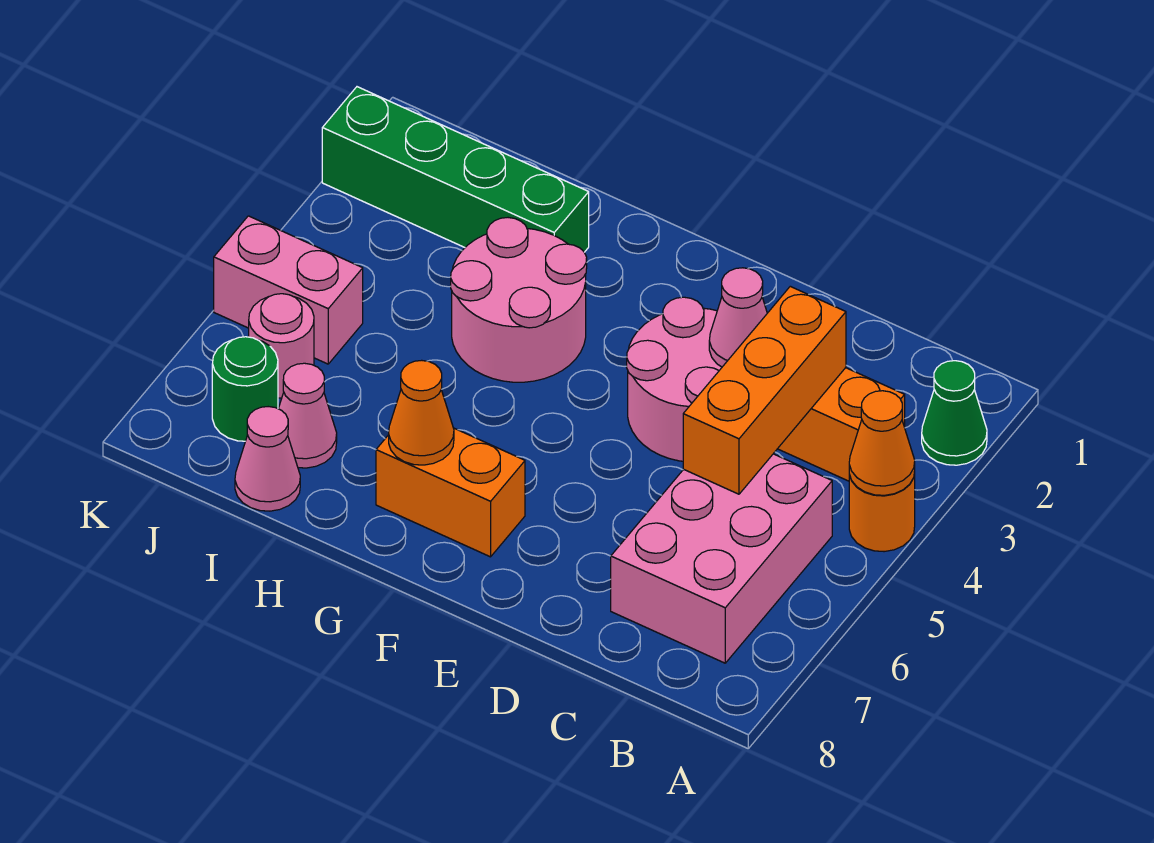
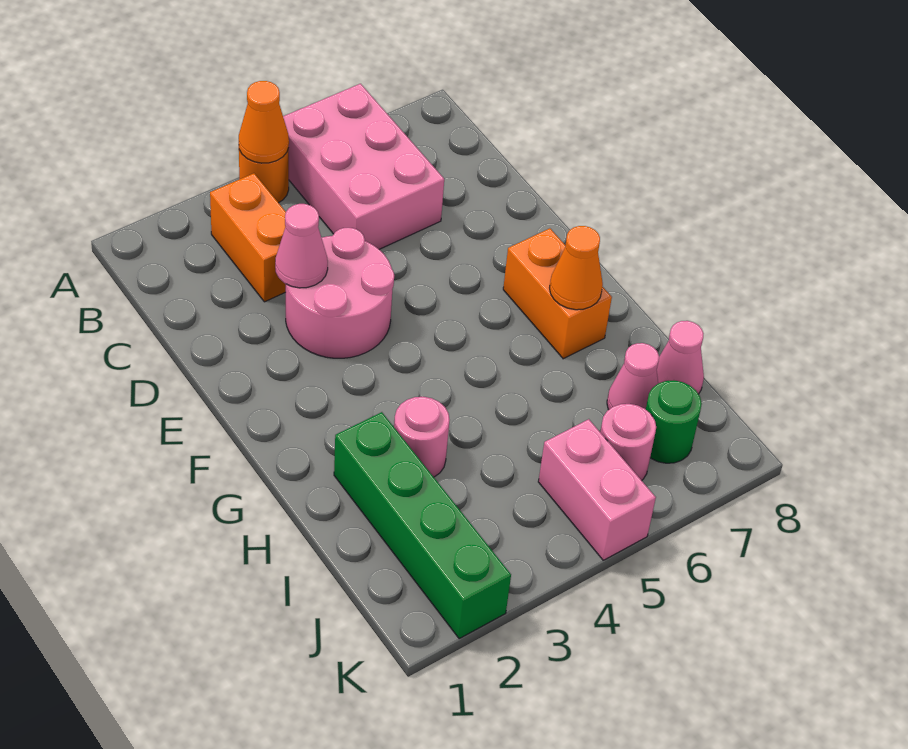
green cone A2 level 1 -> none
pink brick B5:C7 level 1 -> pink brick A5:C6 level 1
orange brick C3:C5 level 2 -> none
pink round brick G3:H4 level 1 -> pink round brick H3 level 1

